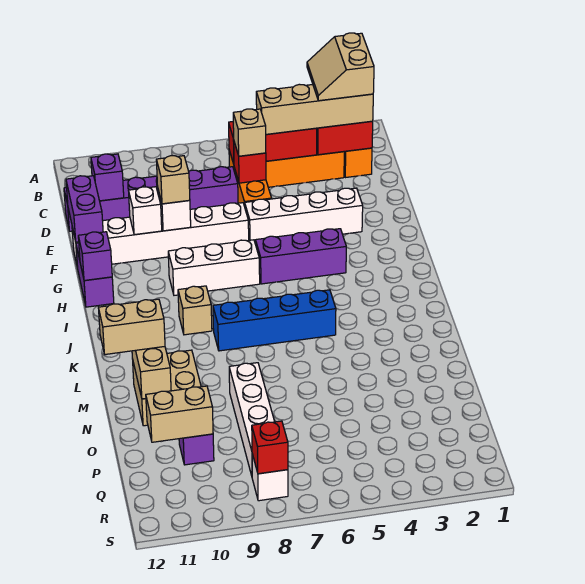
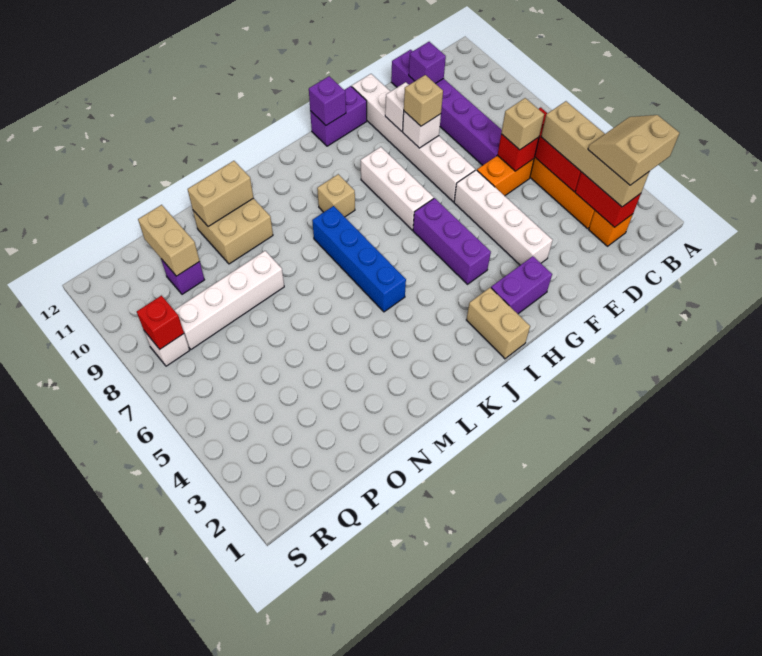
purple brick E12:F12 level 2 -> purple brick G2:H2 level 1
tan brick M11:M12 level 3 -> tan brick I1:I2 level 1

